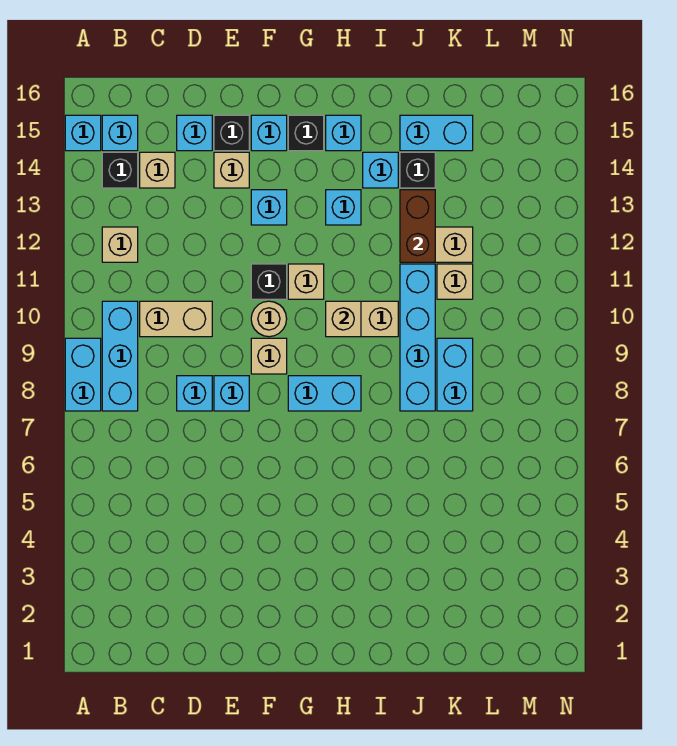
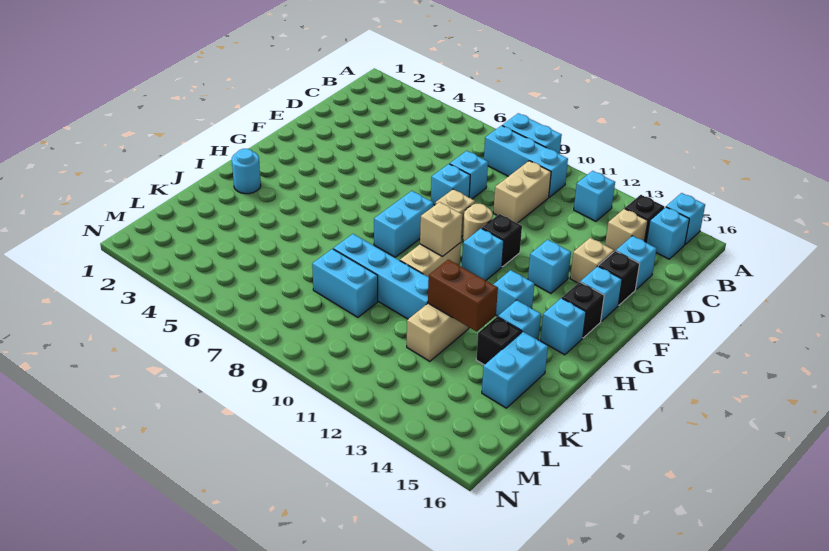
tan brick B12 level 1 -> cyan brick B12 level 1
tan brick G11 level 1 -> cyan brick G11 level 1
none -> cyan round brick I2 level 1
tan brick K11 level 1 -> none

